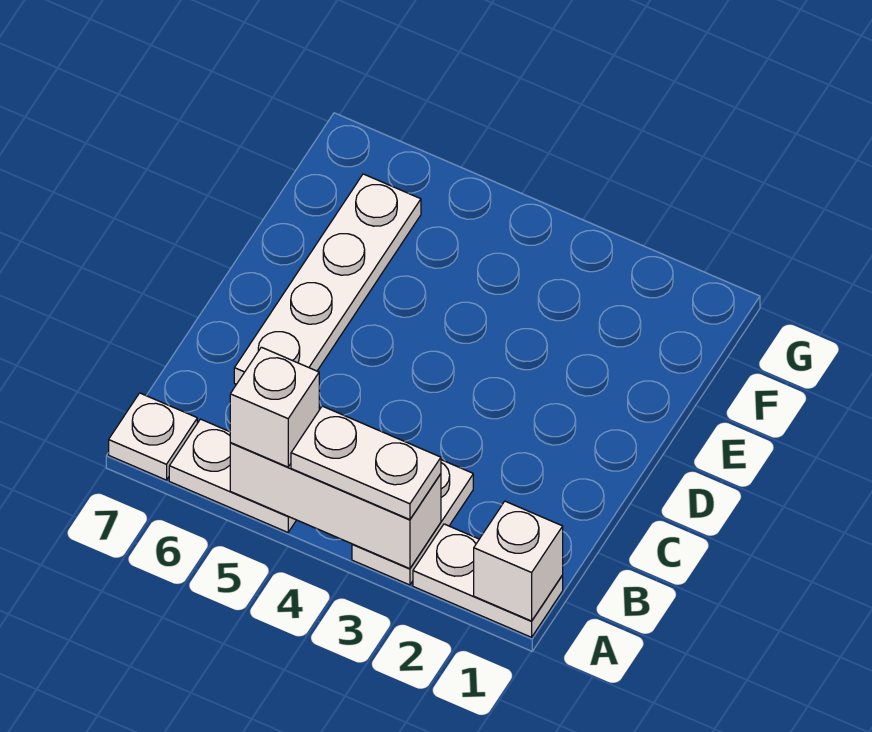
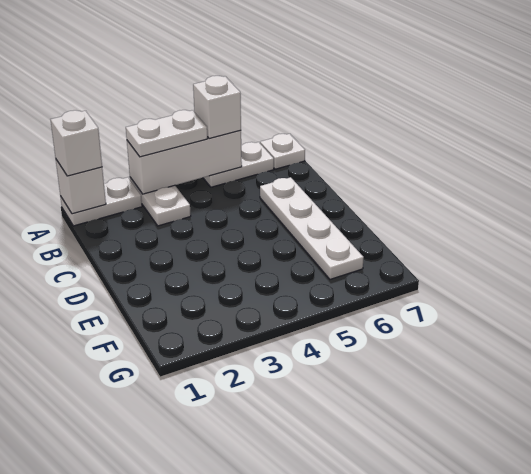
none -> white brick A1 level 3

